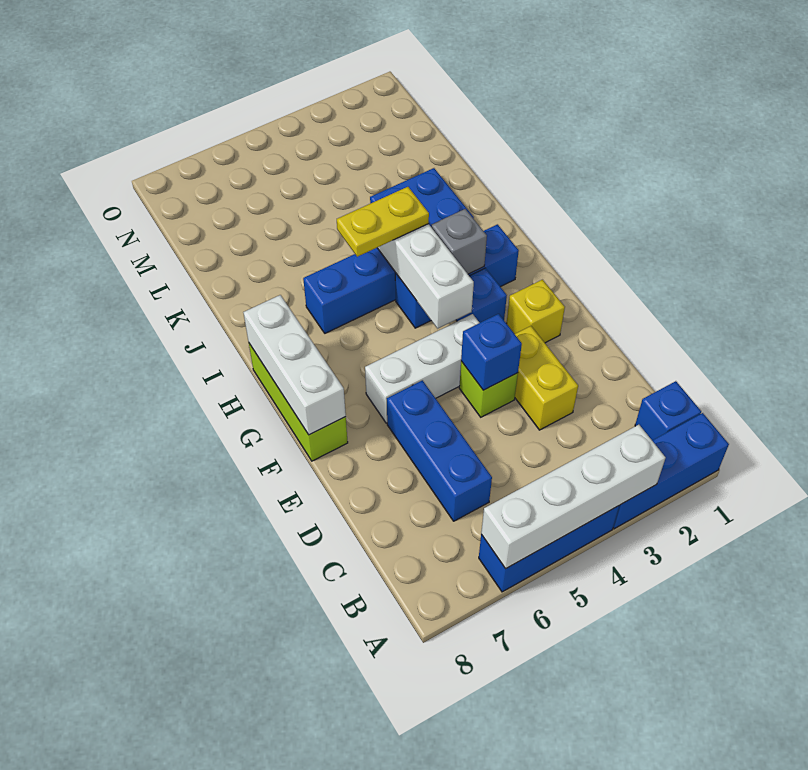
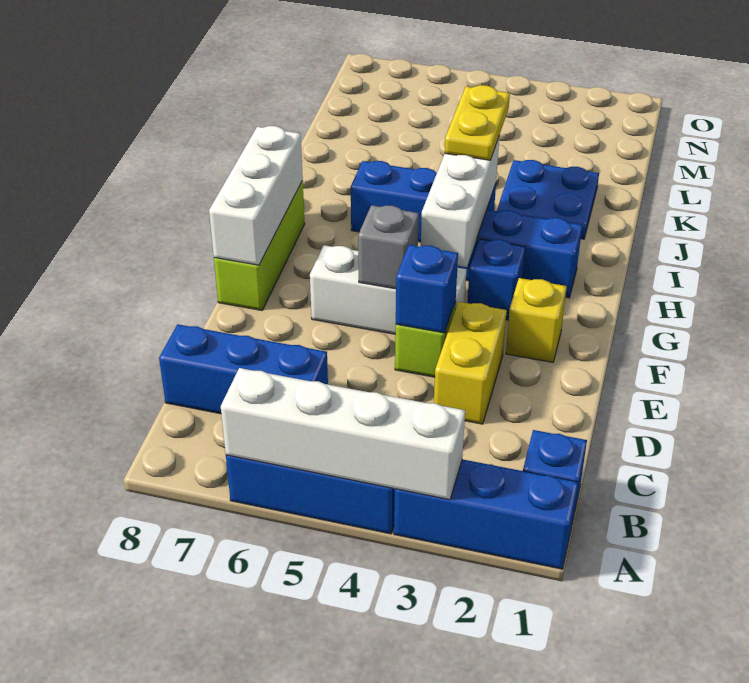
blue brick C6:E6 level 1 -> blue brick C6:C8 level 1
grey brick H3 level 2 -> grey brick F5 level 2
yellow plate I4:I5 level 3 -> yellow plate I4:J4 level 3

